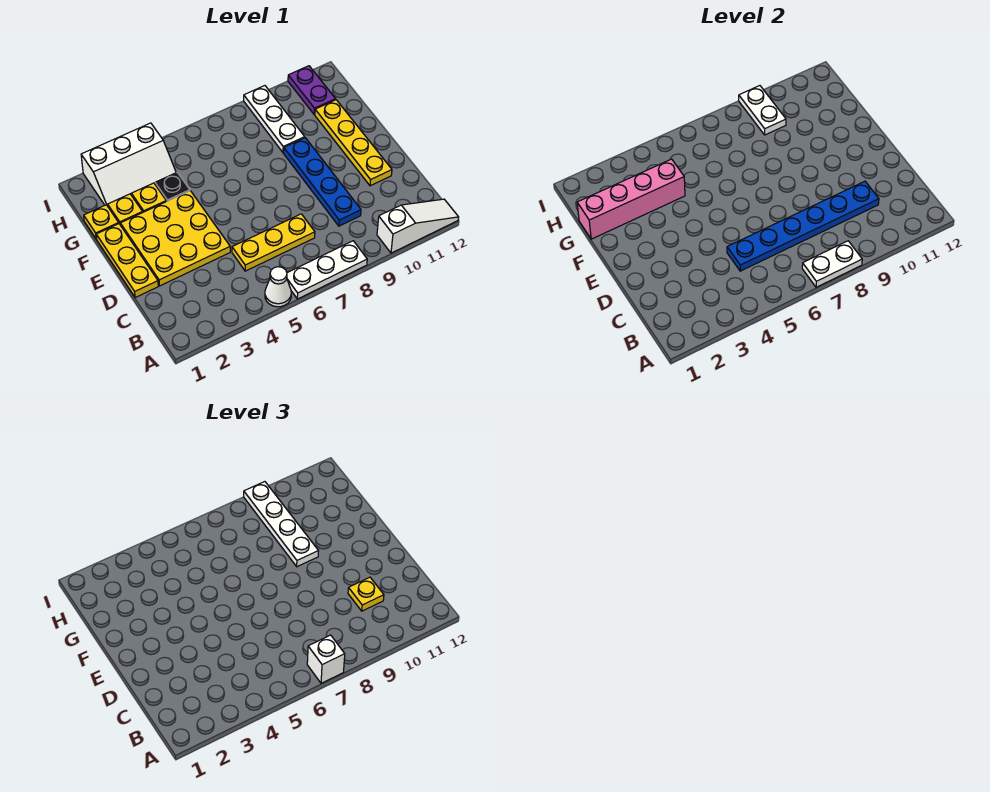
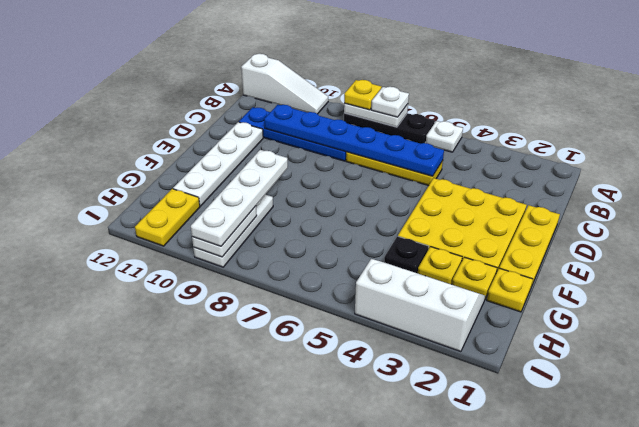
white cone A5 level 1 -> white plate A5 level 1
white plate A6:A8 level 1 -> black plate A6:A8 level 1
white brick A7 level 3 -> white plate A7 level 3
white slope A10:A12 level 1 top 10 -> white slope A10:A12 level 1 top 12
blue plate C9:F9 level 1 -> blue plate C8:C11 level 1
yellow plate C10 level 3 -> yellow plate A8 level 3
yellow plate D11:G11 level 1 -> white plate D11:G11 level 1
pink brick G1:G4 level 2 -> none
purple plate H11:I11 level 1 -> yellow plate H11:I11 level 1

